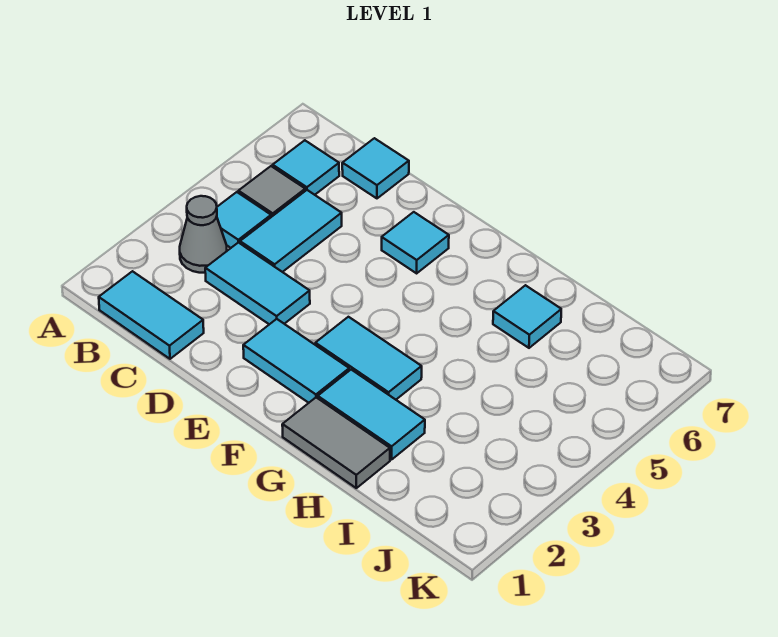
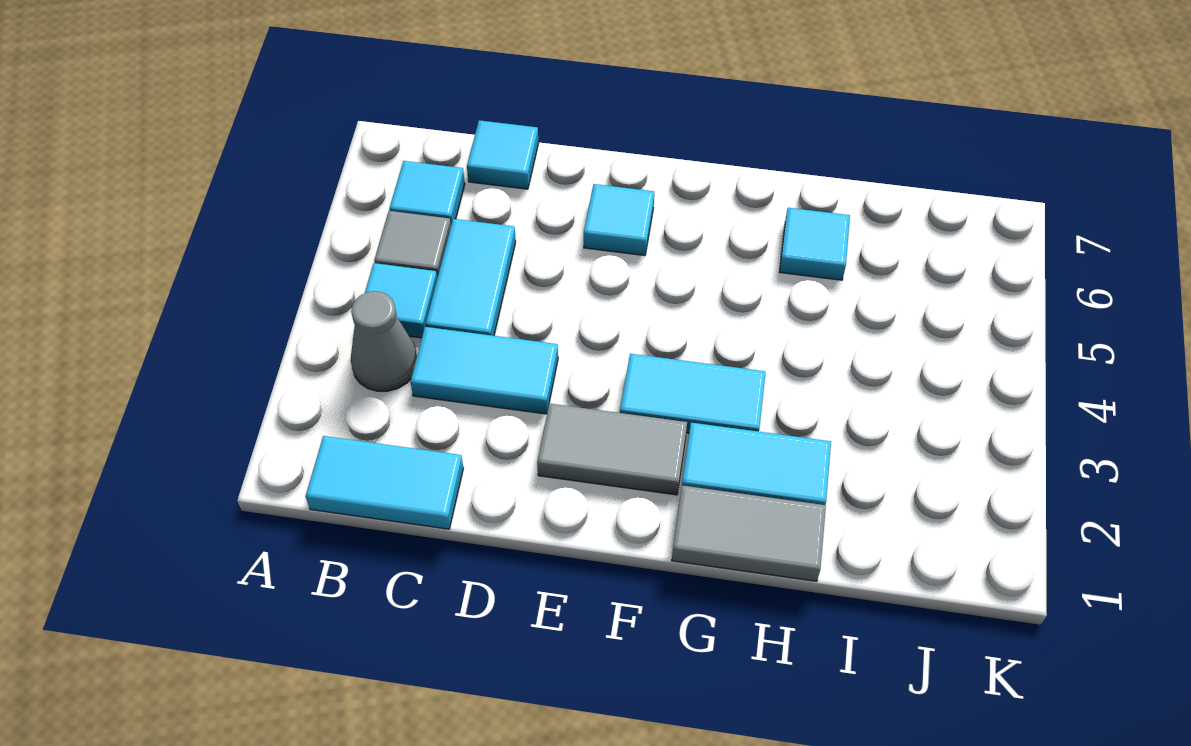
cyan tile E2:F2 level 1 -> grey tile E2:F2 level 1

